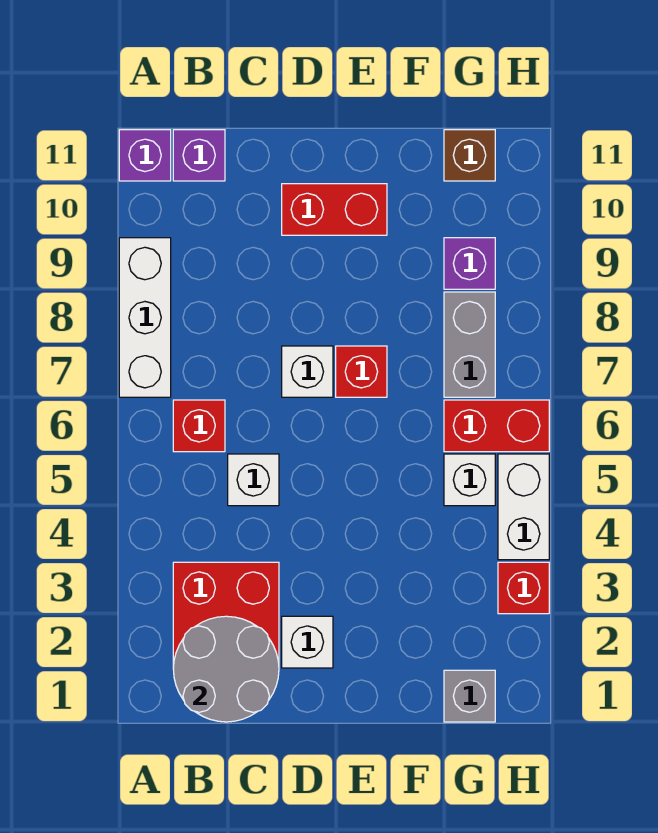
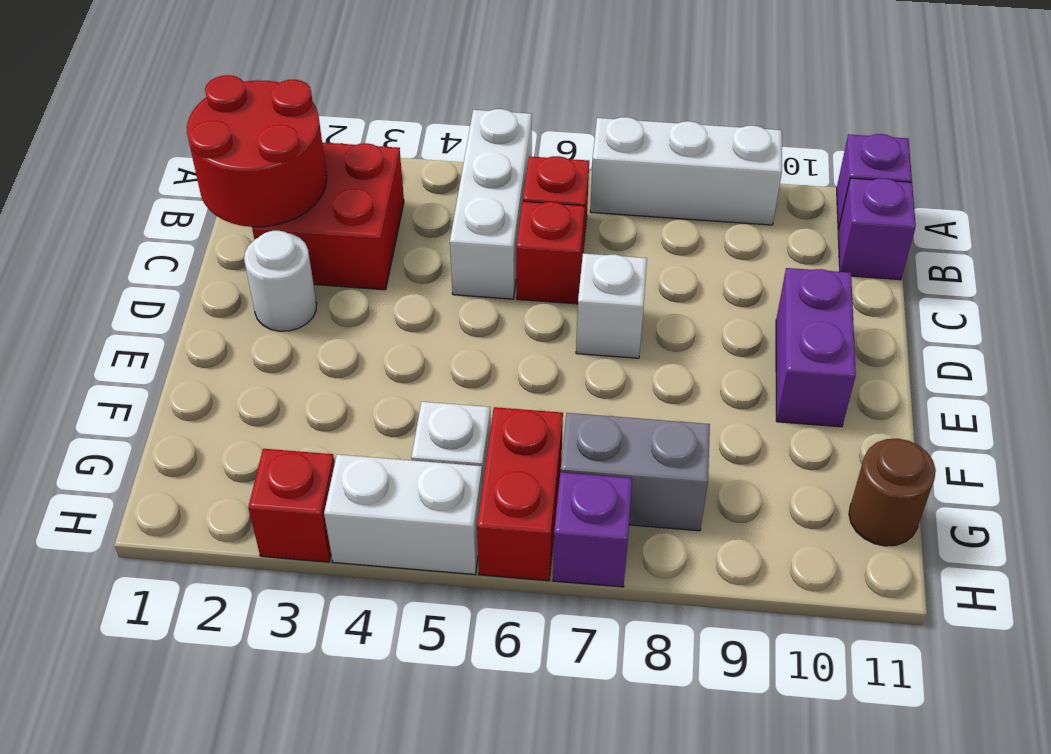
grey round brick B1:C2 level 2 -> red round brick B1:C2 level 2
white brick C5 level 1 -> white brick A5:C5 level 1
white brick D2 level 1 -> white round brick D2 level 1
red brick D10:E10 level 1 -> purple brick D10:E10 level 1
red brick E7 level 1 -> red brick C6 level 1
grey brick G1 level 1 -> none
purple brick G9 level 1 -> purple brick H7 level 1
brown brick G11 level 1 -> brown round brick G11 level 1

